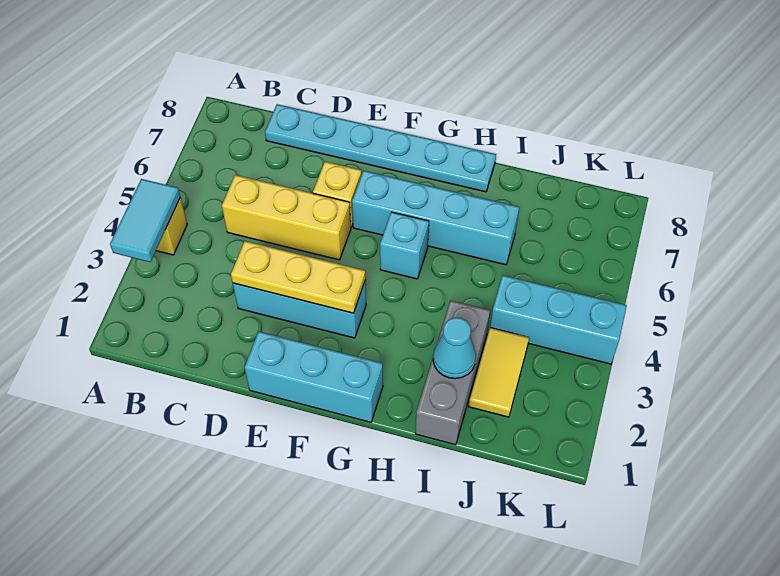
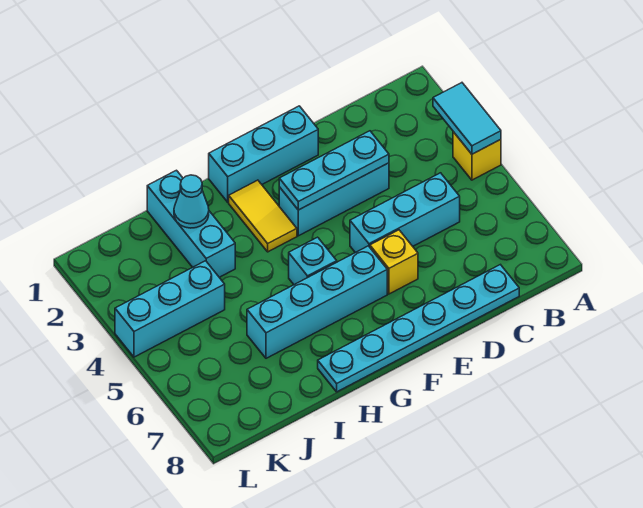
yellow brick C5:E5 level 1 -> cyan brick C5:E5 level 1
yellow plate D3:F3 level 2 -> cyan plate D3:F3 level 2
grey brick I1:I3 level 1 -> cyan brick I1:I3 level 1
yellow tile J2:J3 level 1 -> yellow tile G2:G3 level 1

